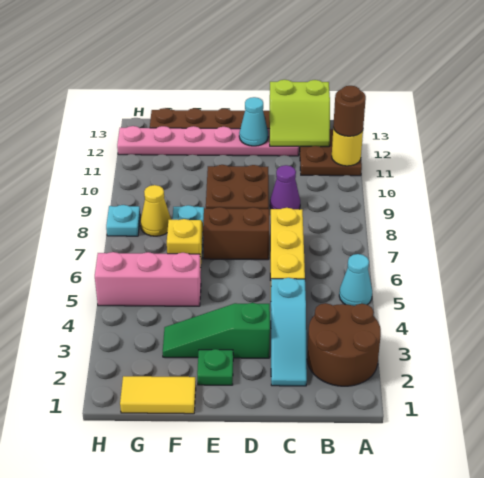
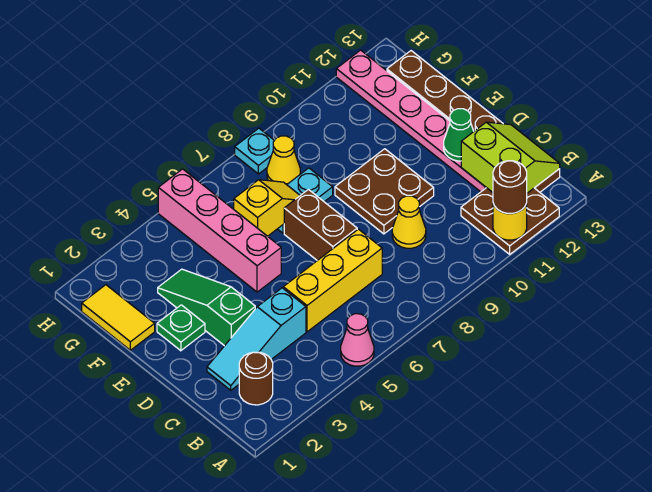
brown round brick A2:B3 level 1 -> brown round brick B2 level 1
cyan cone A5 level 1 -> pink cone A5 level 1
lime slope B12:C13 level 2 top 13 -> lime slope B12:C13 level 2 top 12
purple cone C9 level 1 -> yellow cone C9 level 1
cyan cone D12 level 2 -> green cone D12 level 2
pink brick F5:H5 level 1 -> pink brick E5:H5 level 1

